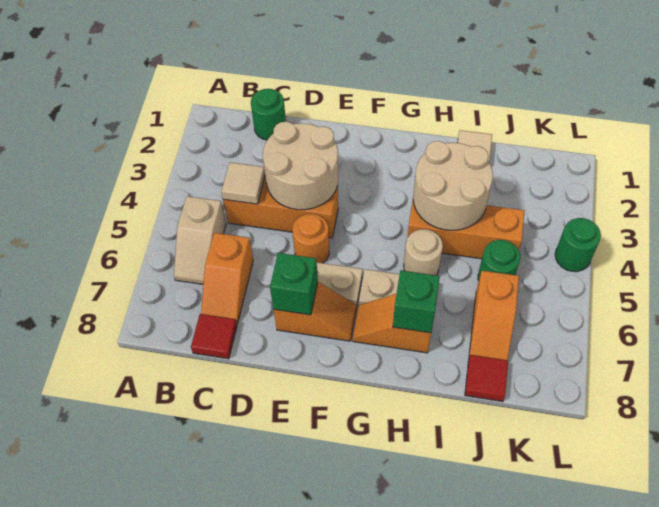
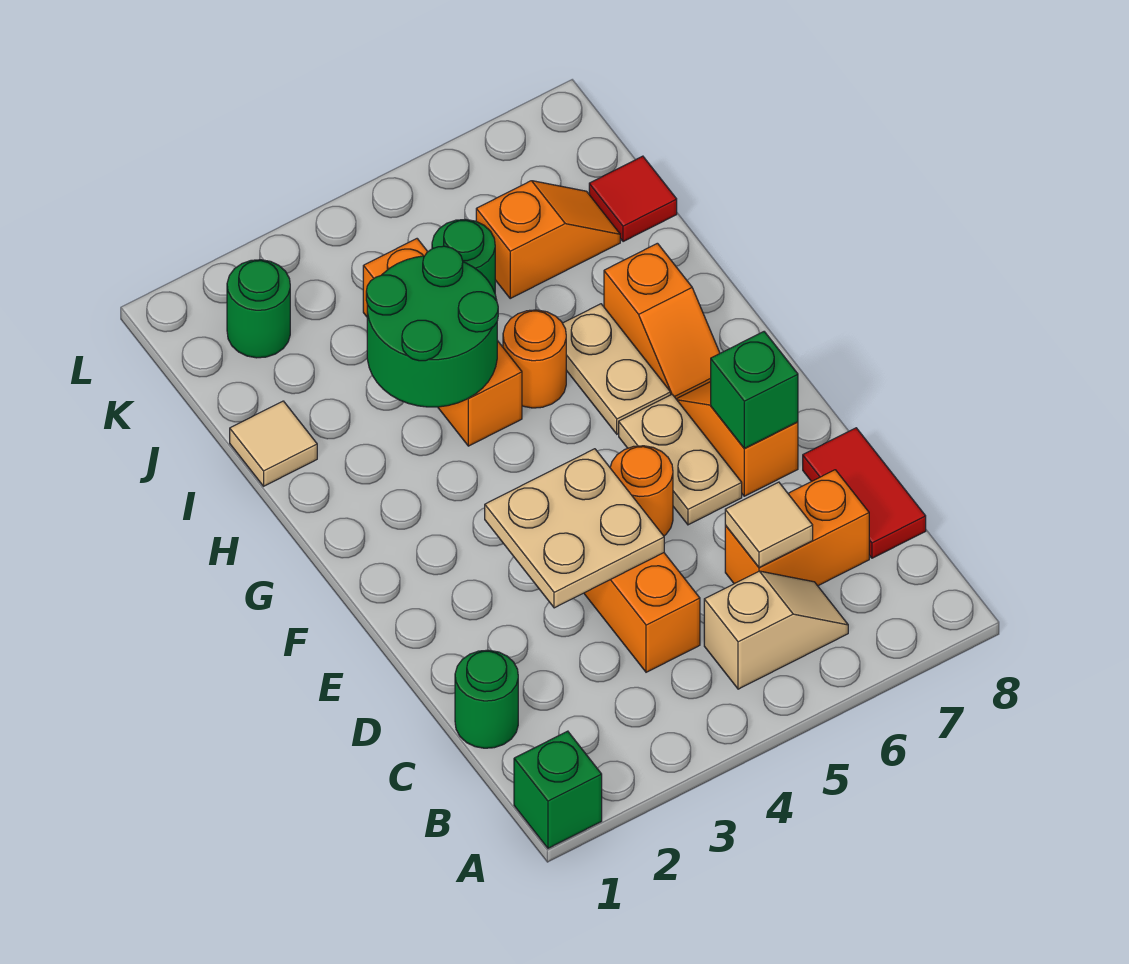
tan tile C4 level 2 -> tan tile C6 level 2
orange slope C6:C7 level 1 top 6 -> orange brick C6:C7 level 1
red tile C8 level 1 -> red tile C8:D8 level 1
tan round brick D3:E4 level 2 -> tan plate D3:E4 level 2
tan round brick H3:I4 level 2 -> green round brick H3:I4 level 2
tan round brick H5 level 1 -> orange round brick H5 level 1
green brick H7 level 2 -> green brick A1 level 1
green round brick L4 level 1 -> green round brick K2 level 1

